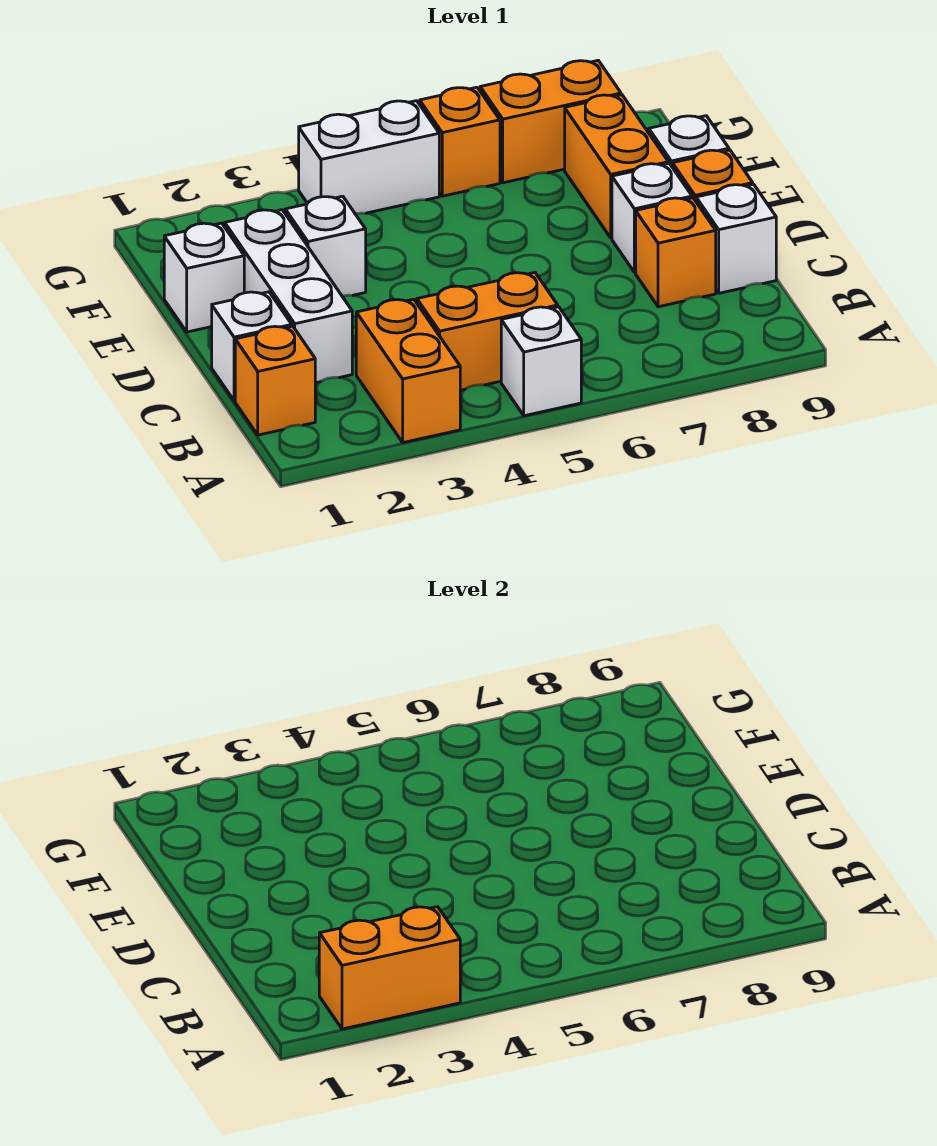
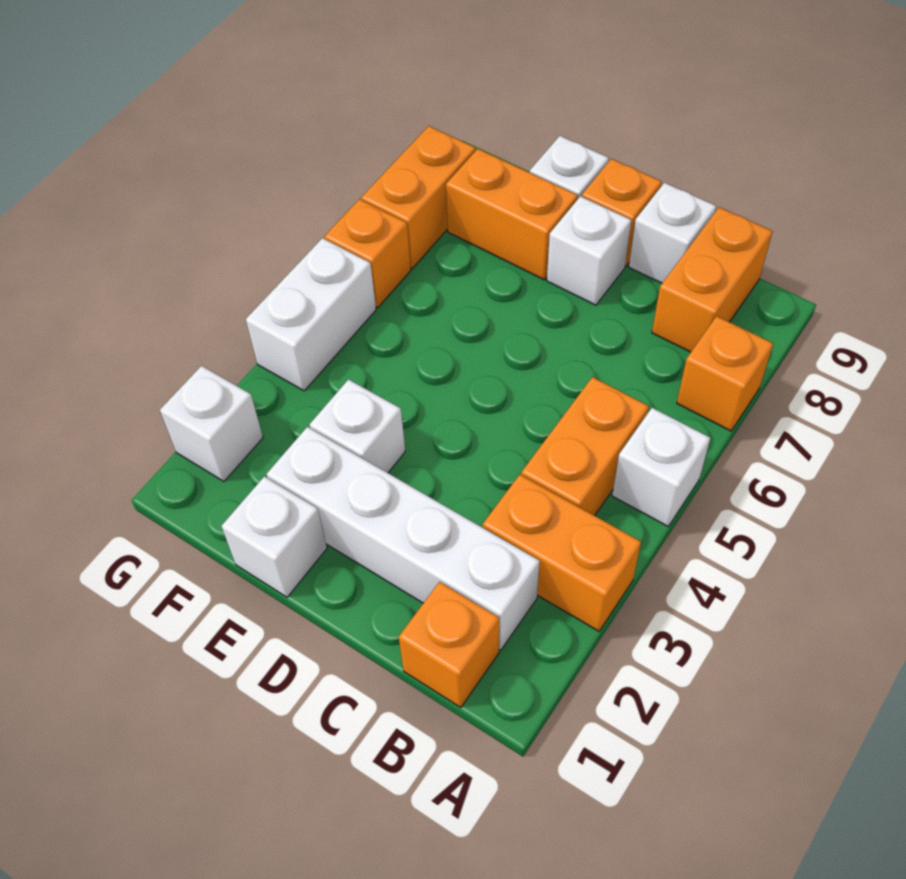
orange brick A2:A3 level 2 -> orange brick B8:B9 level 1
white brick C1 level 1 -> white brick G2 level 1
white brick C2:E2 level 1 -> white brick B2:E2 level 1
orange brick C8 level 1 -> orange brick A7 level 1

